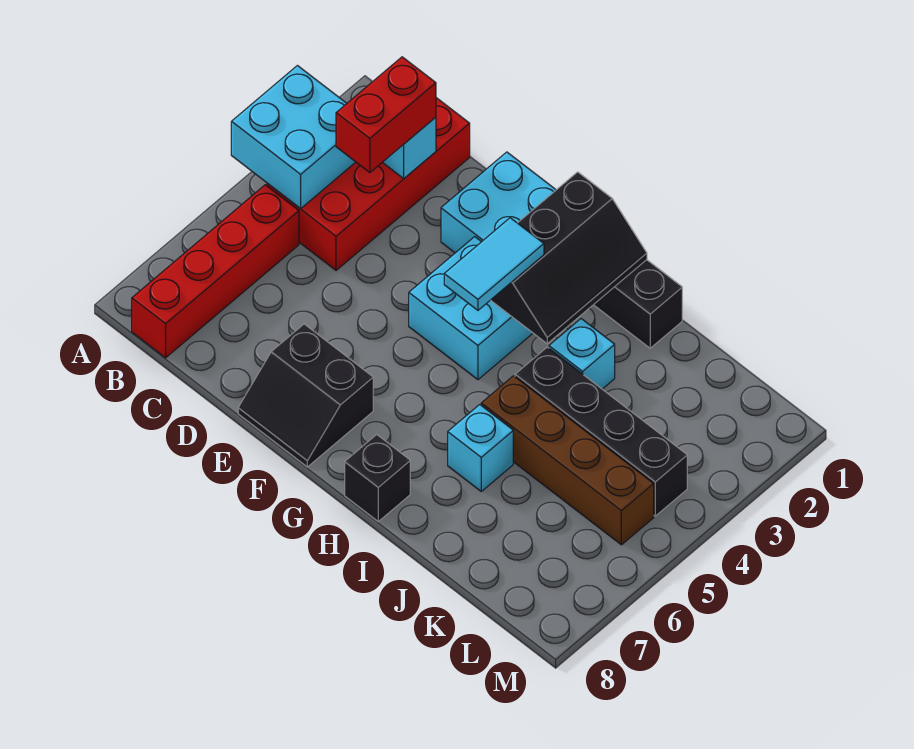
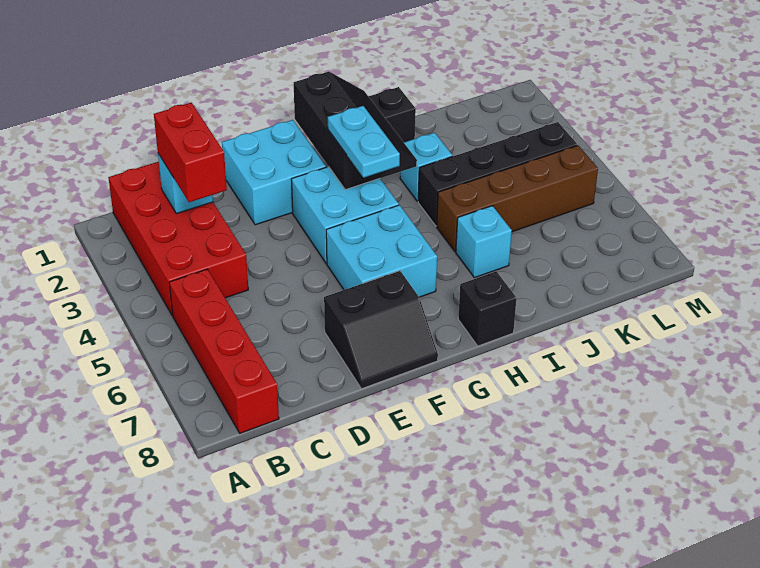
cyan brick A3:B4 level 2 -> cyan brick F5:G6 level 1
cyan tile G3:G4 level 3 -> cyan plate G3:G4 level 3

